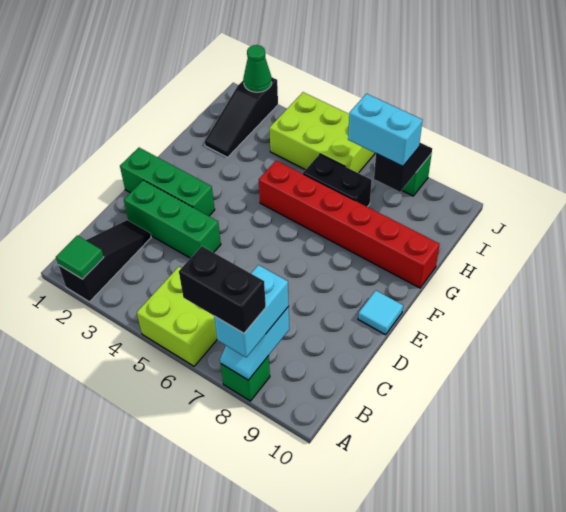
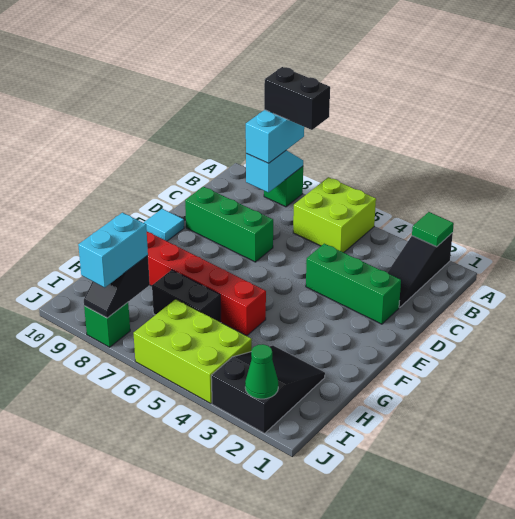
green brick E1:E3 level 1 -> green brick D7:D9 level 1
black slope H2:J2 level 1 top J -> black slope H2:J3 level 1 top J
cyan brick I7:I8 level 3 -> cyan brick I8:J8 level 3

